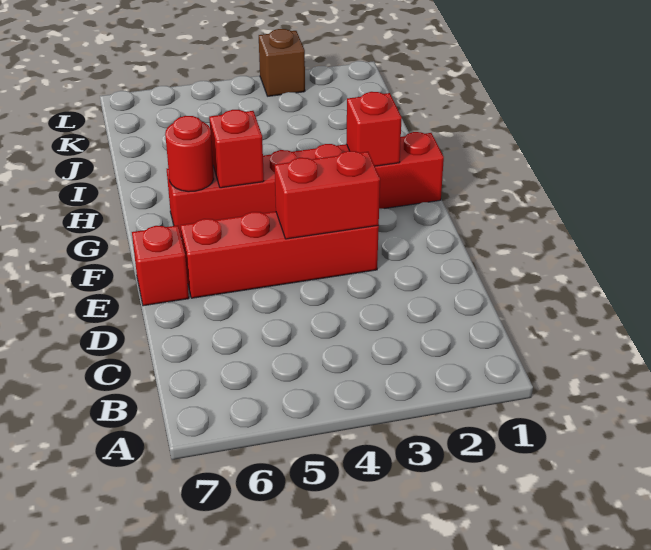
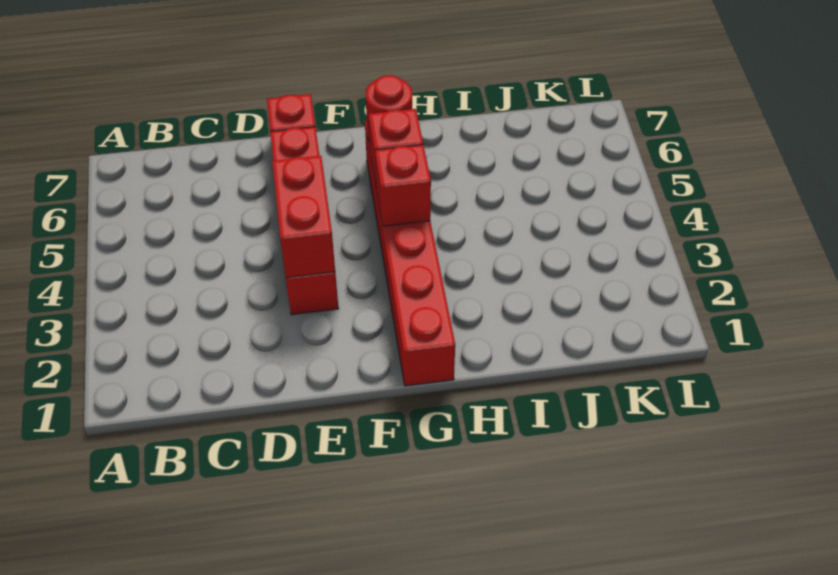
red brick G2 level 2 -> red brick G4 level 2
brown brick L3 level 1 -> none

